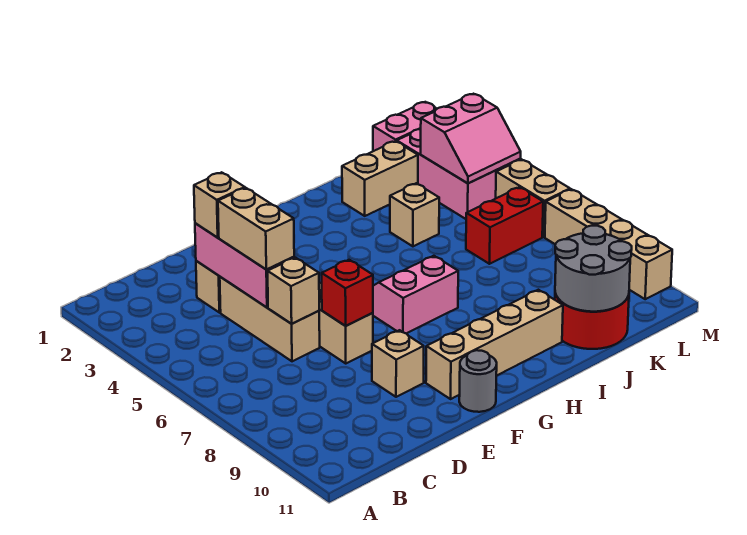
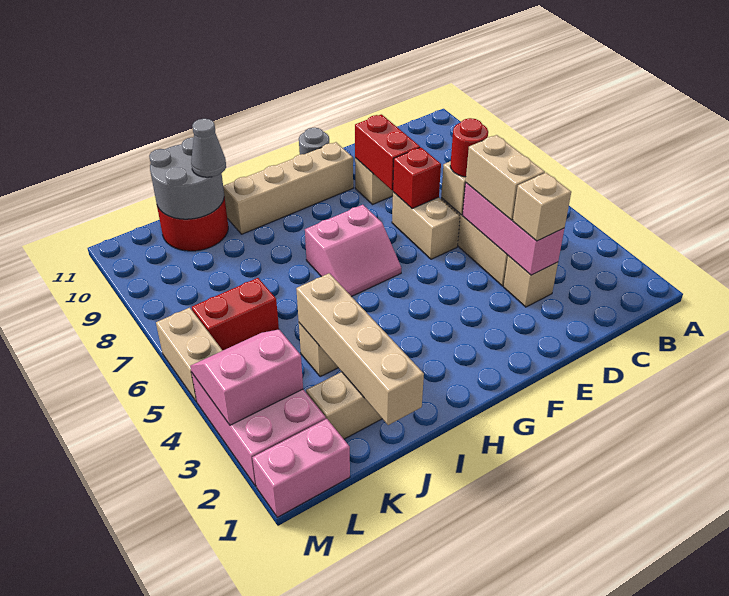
none -> red round brick D6 level 3
none -> red brick E8:E9 level 2
none -> grey cone J10 level 3
tan brick M7:M10 level 1 -> tan brick J1:J4 level 2

